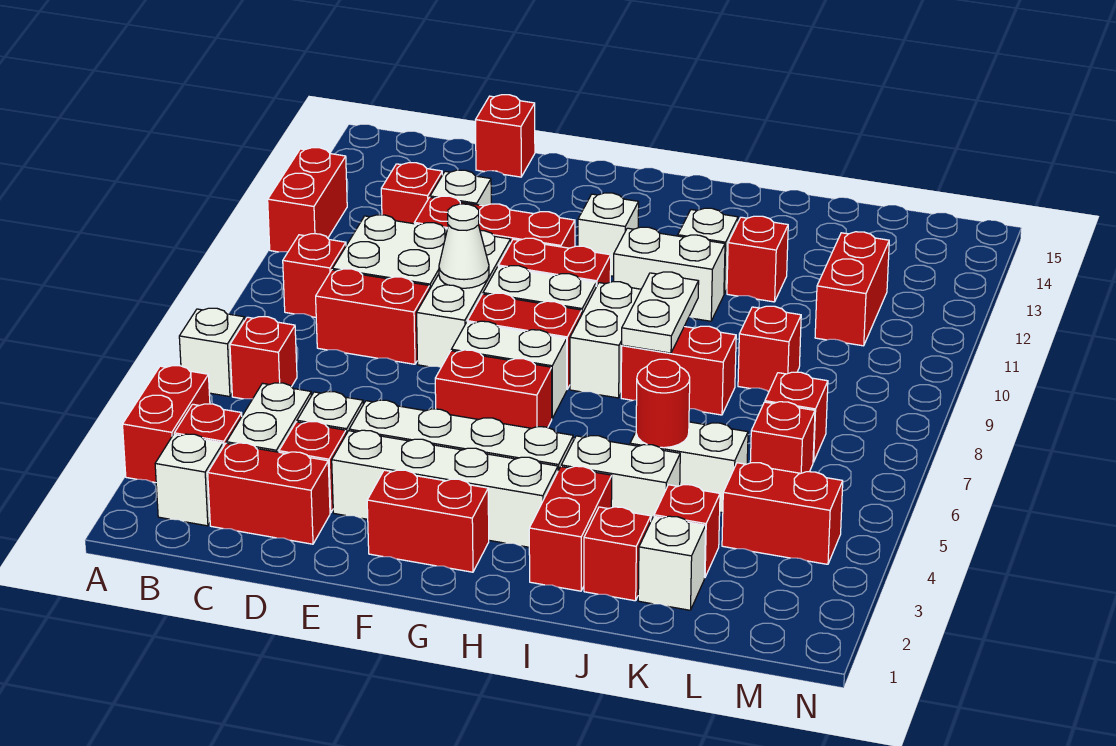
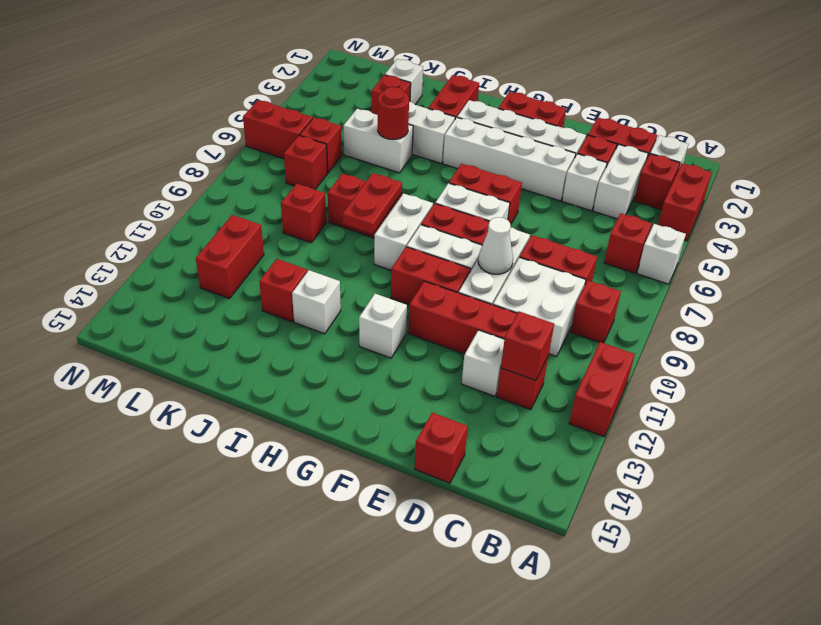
white brick H11:I11 level 1 -> none
white plate I8:I9 level 2 -> red plate I8:I9 level 2
red brick J2 level 1 -> red brick C12 level 2
red brick L4:M4 level 1 -> red brick M6:N6 level 1

